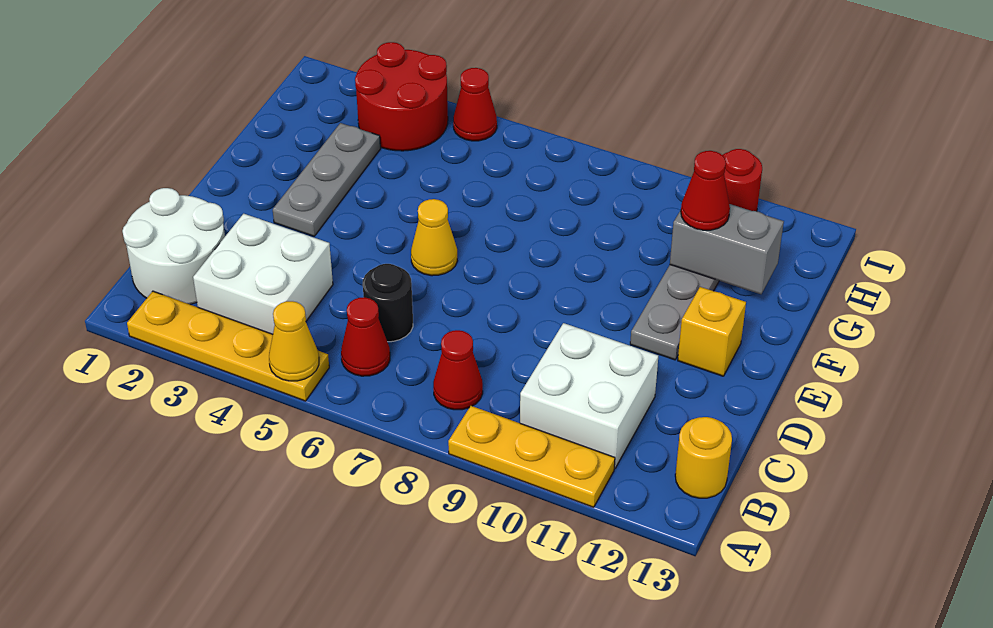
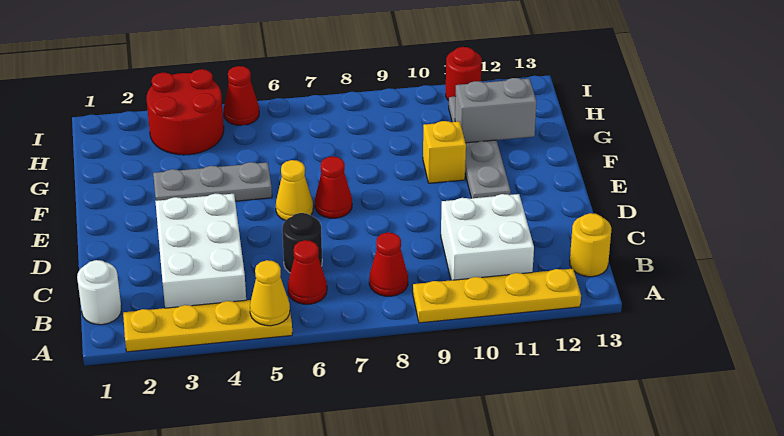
yellow plate A9:A11 level 1 -> yellow plate A9:A12 level 1
white round brick B1:C2 level 1 -> white round brick B1 level 1
white brick B3:C4 level 1 -> white brick B3:D4 level 1
grey plate E3:G3 level 1 -> grey plate F3:F5 level 1
yellow brick E12 level 1 -> yellow brick F10 level 1
red cone G11 level 3 -> red cone E7 level 1

